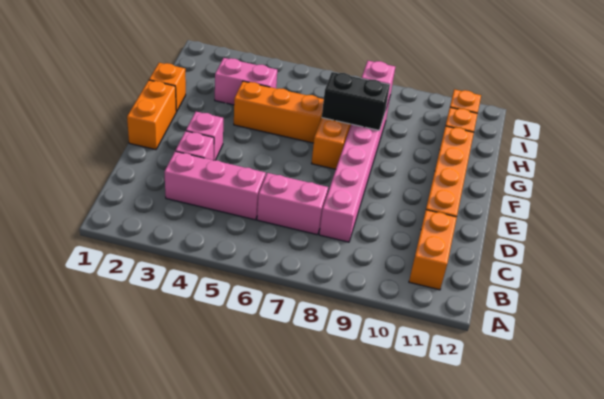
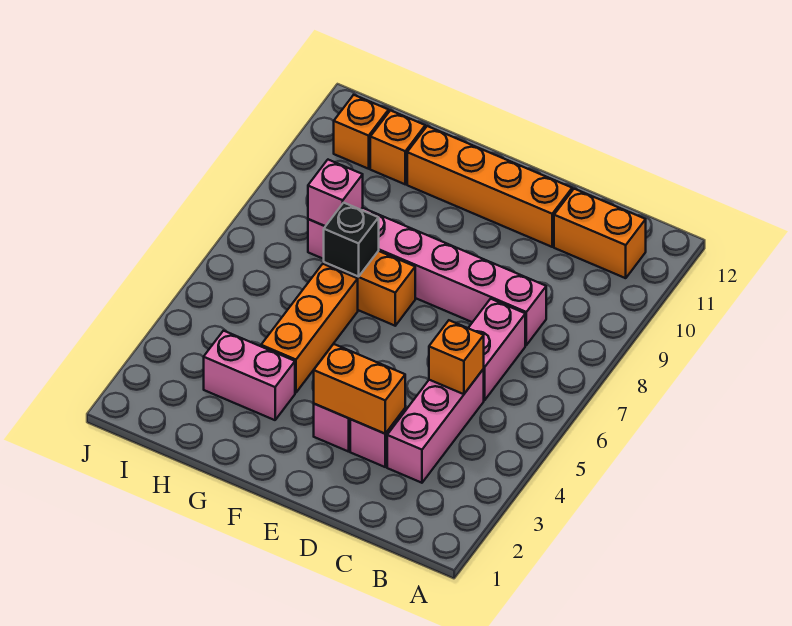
orange brick E1:F1 level 1 -> orange brick D3:E3 level 2
orange brick G1 level 1 -> orange brick C5 level 2
black brick G7:G8 level 2 -> black brick G7 level 2
pink brick H3:H4 level 1 -> pink brick G3:H3 level 1

